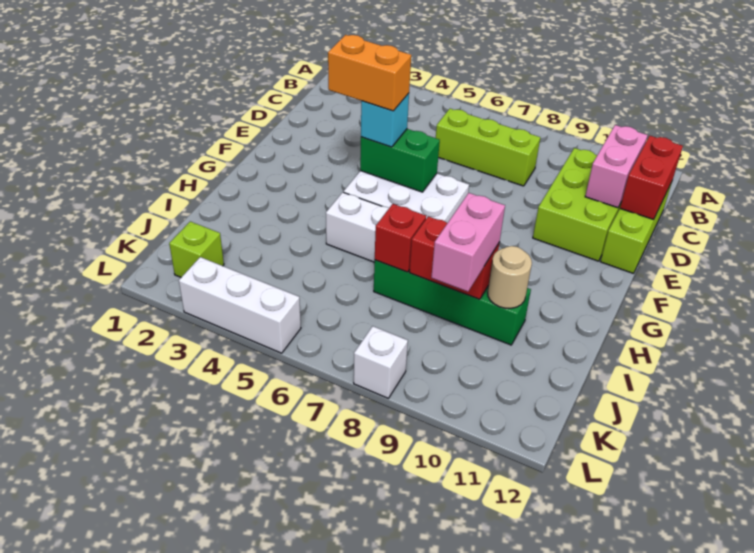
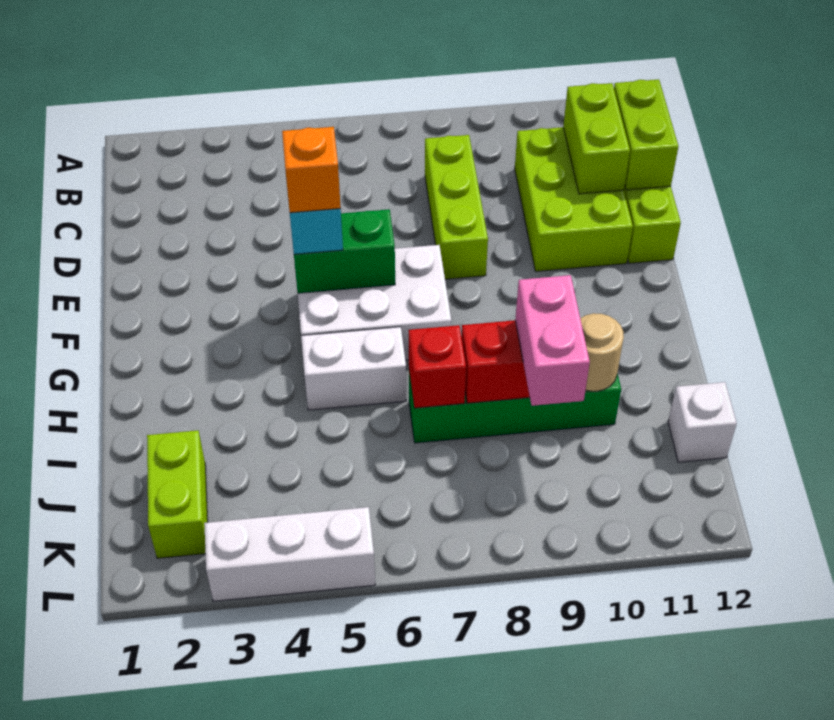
lime brick C6:C8 level 1 -> lime brick C8:E8 level 1
pink brick C11:D11 level 2 -> lime brick C11:D11 level 2
red brick C12:D12 level 2 -> lime brick C12:D12 level 2
orange brick F4:F5 level 4 -> orange brick F5 level 4
lime brick K2 level 1 -> lime brick J2:K2 level 1
white brick L8 level 1 -> white brick J12 level 1

